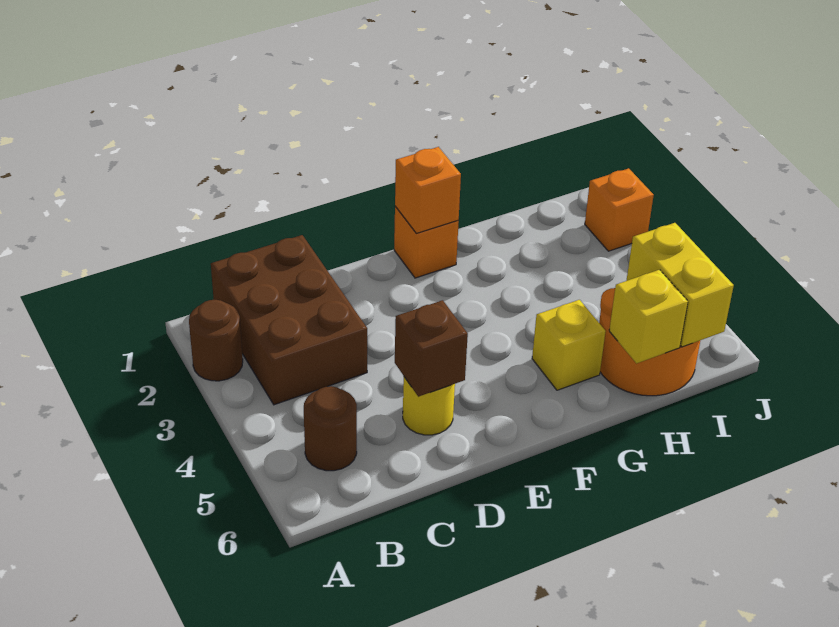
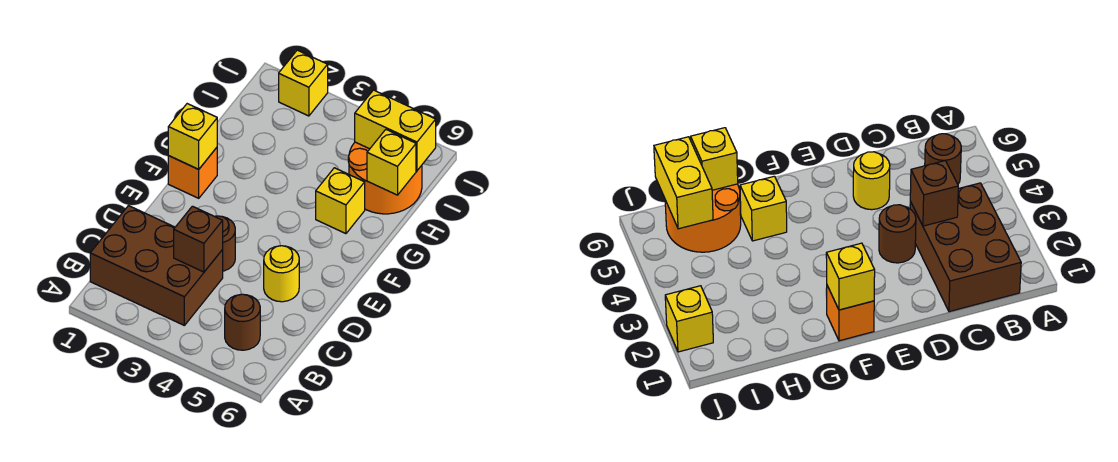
brown round brick A2 level 1 -> brown round brick D3 level 1
brown brick D5 level 2 -> brown brick C3 level 2
orange brick F1 level 2 -> yellow brick F1 level 2
orange brick J2 level 1 -> yellow brick J2 level 1

